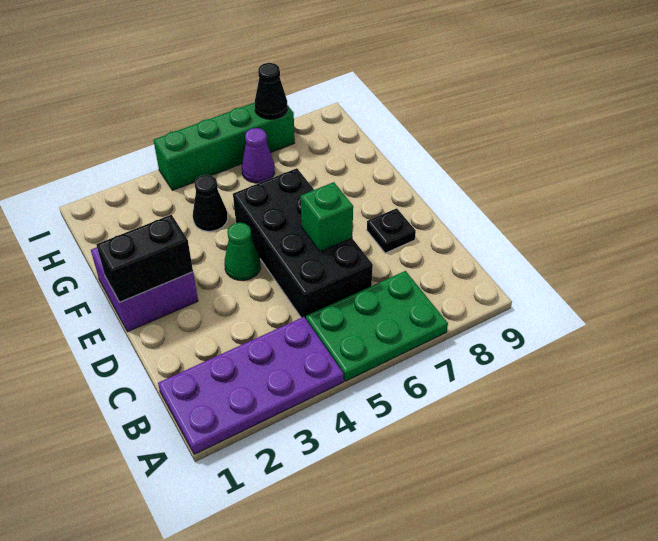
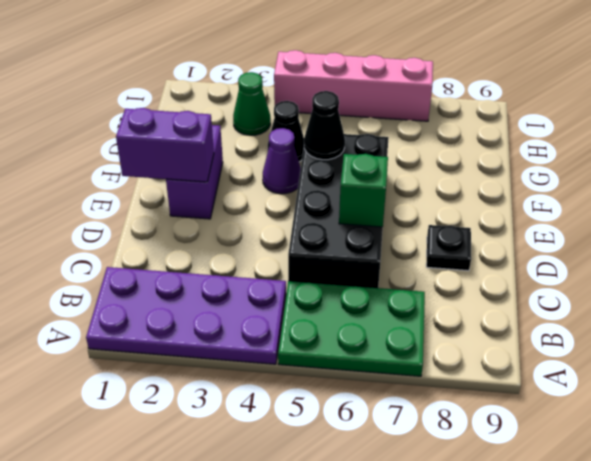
purple brick E1:F2 level 1 -> purple brick E2:F2 level 1
black brick E1:E2 level 2 -> purple brick E1:E2 level 2
green cone E4 level 1 -> green cone H3 level 1
purple cone H6 level 1 -> purple cone F4 level 1
green brick I4:I7 level 1 -> pink brick I4:I7 level 1
black cone I7 level 2 -> black cone F5 level 2

